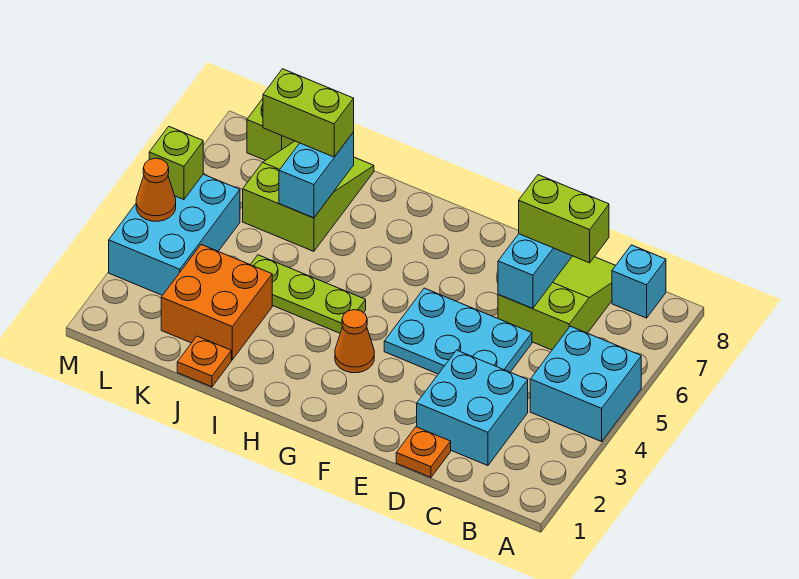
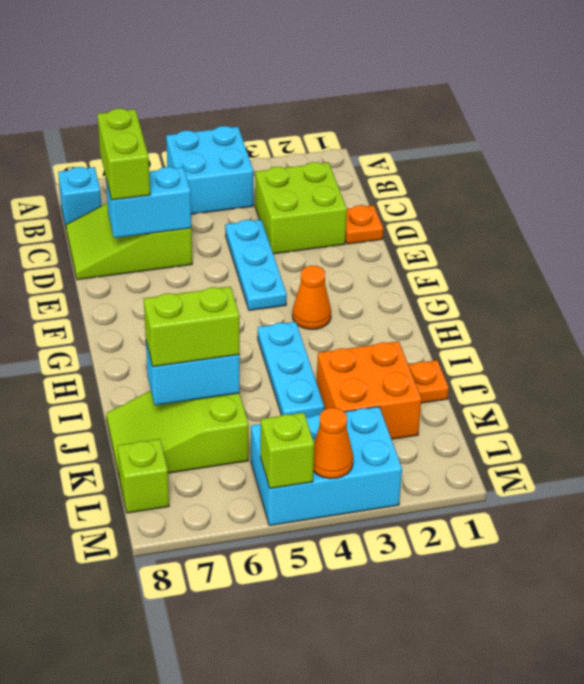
cyan brick C2:D3 level 1 -> lime brick C2:D3 level 1
cyan plate D4:F5 level 1 -> cyan plate D4:F4 level 1
lime plate H4:J4 level 1 -> cyan plate H4:J4 level 1
lime brick J7:K7 level 3 -> lime brick J6:J7 level 3

